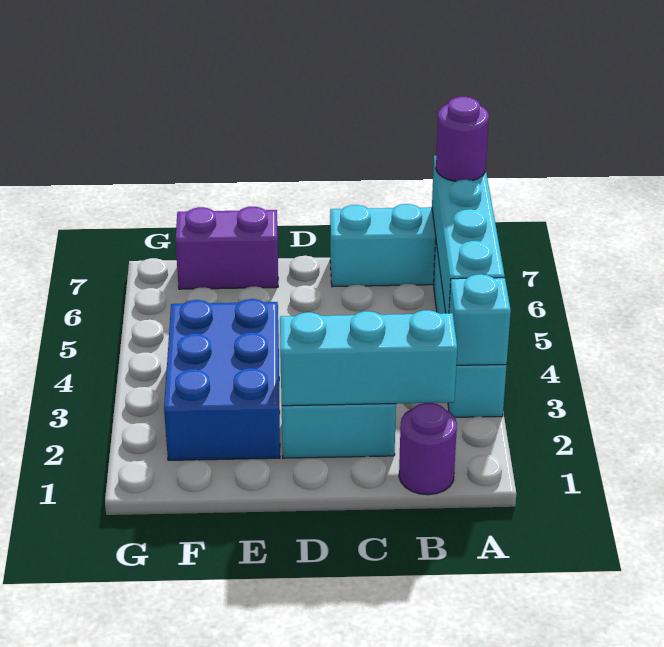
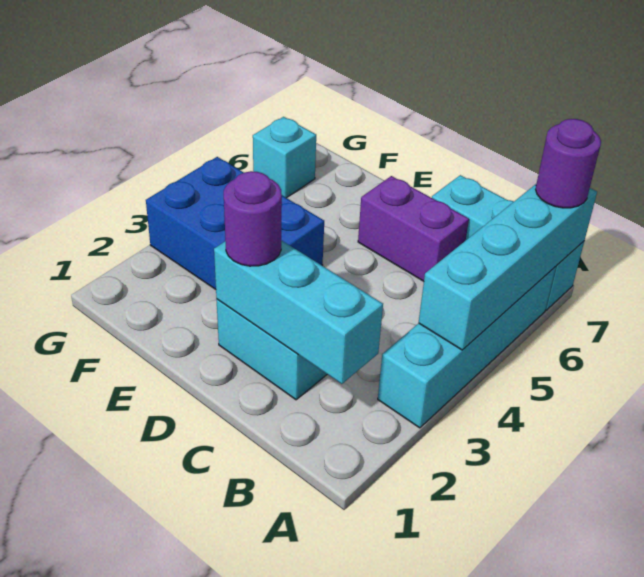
cyan brick A3 level 2 -> cyan brick G6 level 1
purple round brick B1 level 1 -> purple round brick D2 level 3
blue brick E2:F4 level 1 -> blue brick E3:G4 level 1
purple brick E7:F7 level 1 -> purple brick C6:D6 level 1

